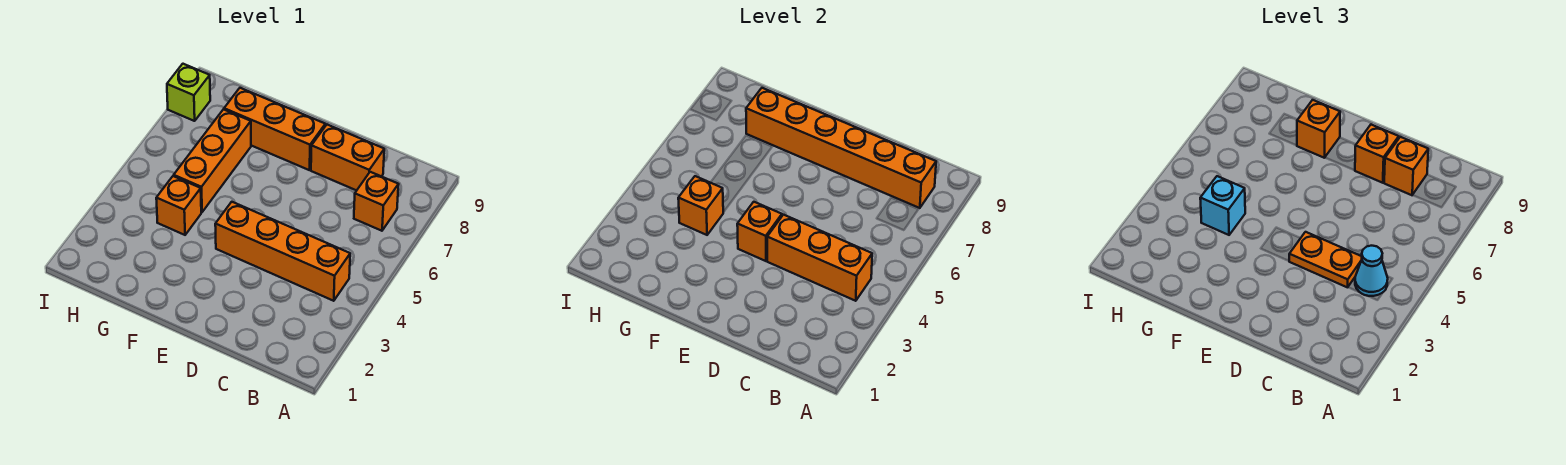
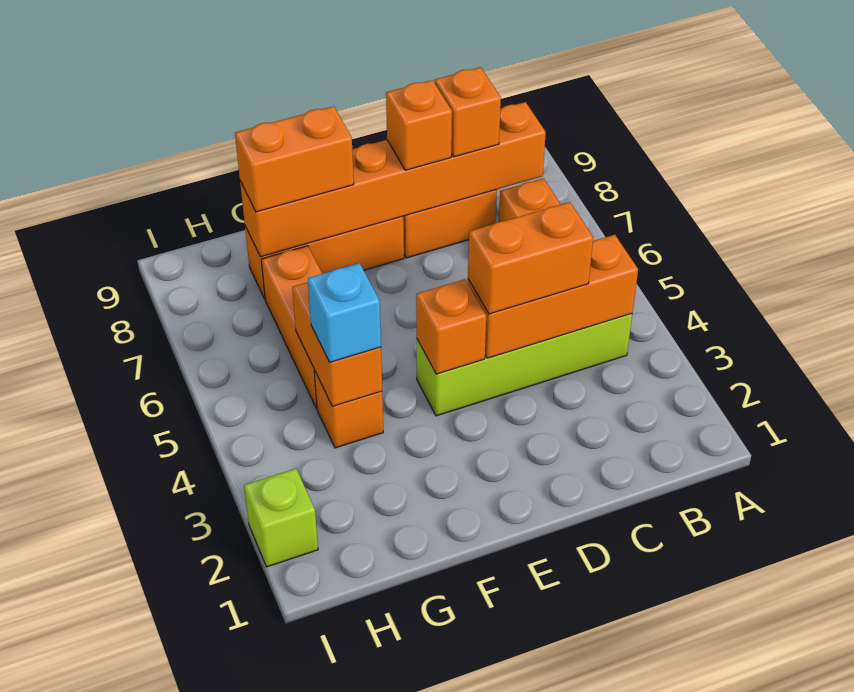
orange brick B4:E4 level 1 -> lime brick B4:E4 level 1
cyan cone B4 level 3 -> none
orange plate C4:D4 level 3 -> orange brick C4:D4 level 3
orange brick F8 level 3 -> orange brick F8:G8 level 3
orange brick G4 level 2 -> orange brick G4:G5 level 2
lime brick I8 level 1 -> lime brick I2 level 1

